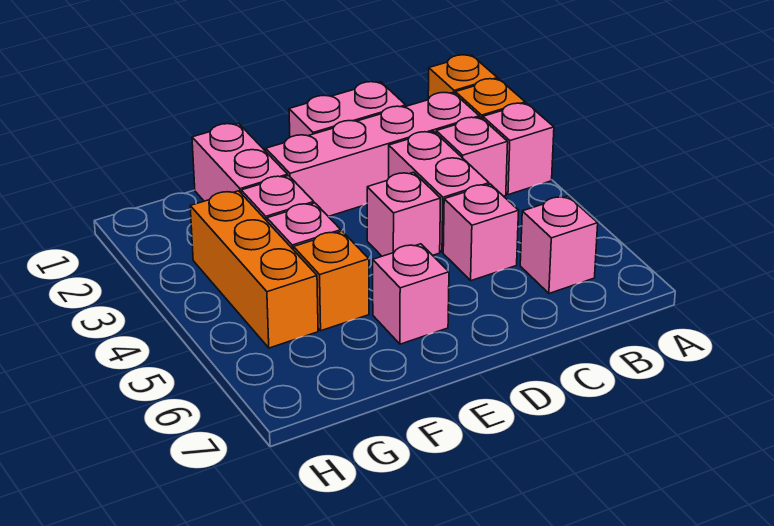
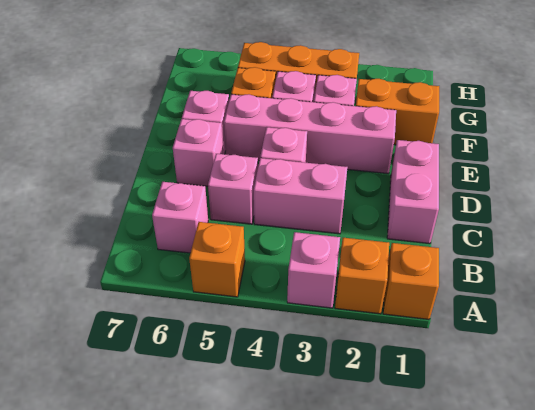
none -> orange brick A5 level 1
pink brick B2:E2 level 1 -> pink brick E2:E5 level 1
pink brick B3 level 1 -> pink brick D6 level 1
pink brick F1:F2 level 1 -> orange brick F1:F2 level 1

